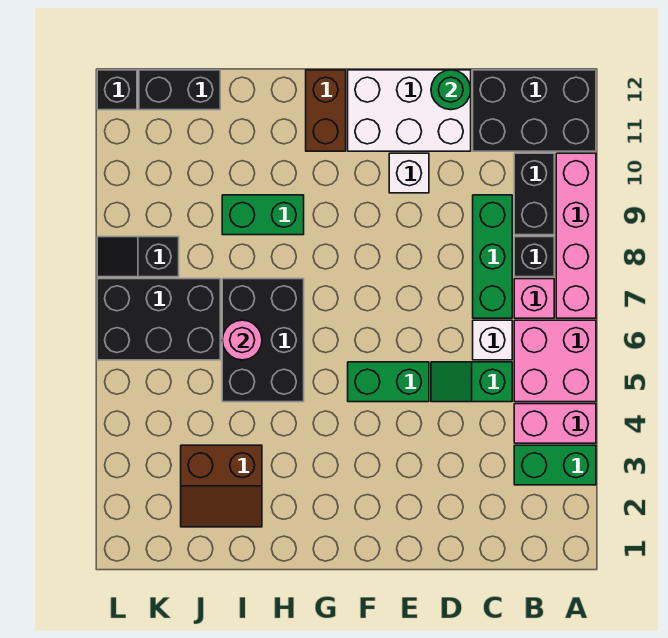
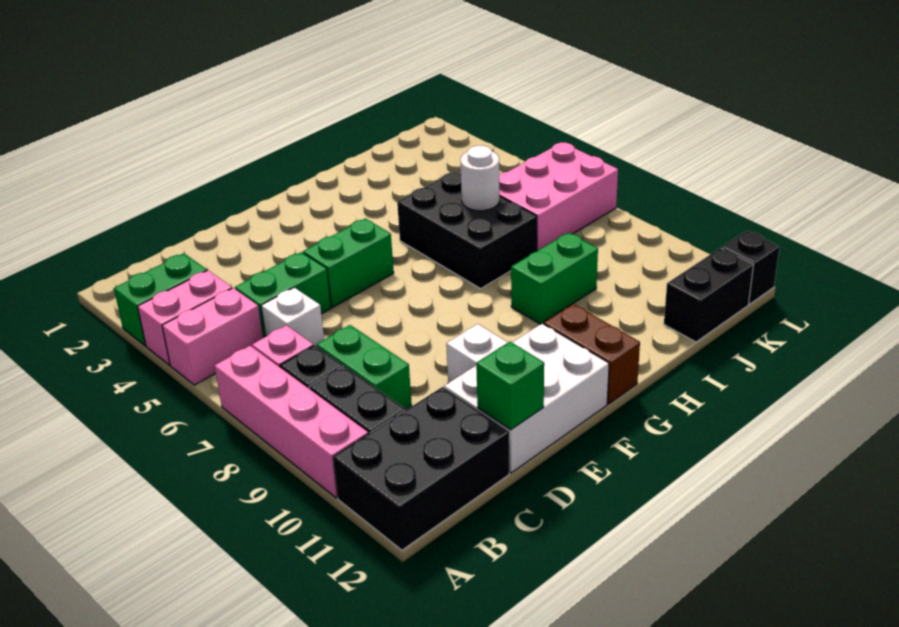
pink brick A5:B6 level 1 -> pink brick A5:B5 level 1
green slope C5:D5 level 1 top C -> green brick C5:D5 level 1
green brick C7:C9 level 1 -> green brick C8:C9 level 1
green round brick D12 level 2 -> green brick D12 level 2
brown slope I2:J3 level 1 top 3 -> none
pink round brick I6 level 2 -> white round brick I6 level 2
black brick J6:L7 level 1 -> pink brick J6:L7 level 1
black slope K8:L8 level 1 top K -> none

